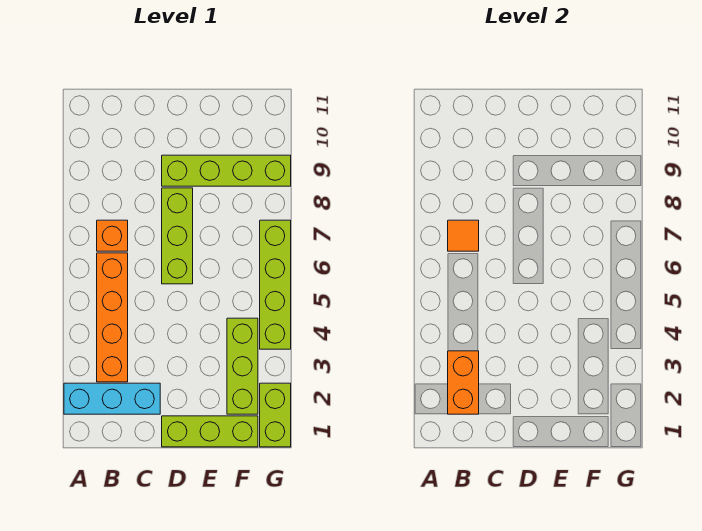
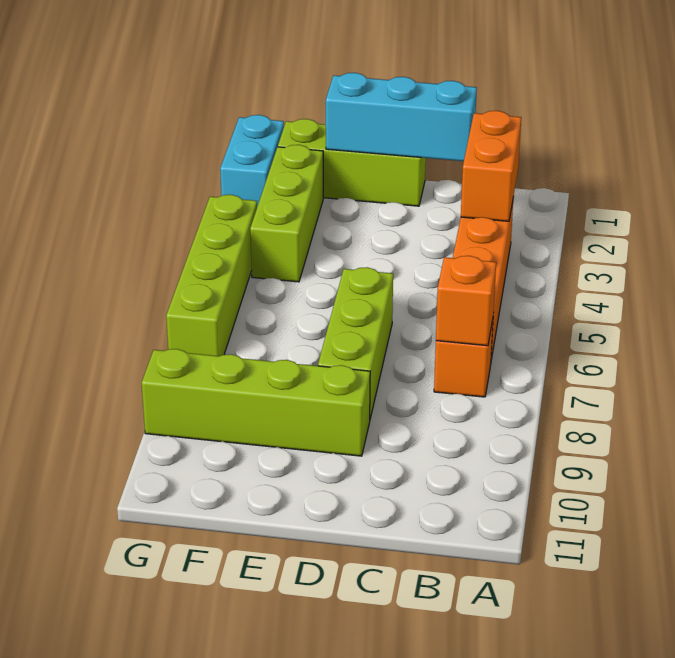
cyan brick A2:C2 level 1 -> cyan brick C1:E1 level 2
orange tile B7 level 2 -> orange brick B7 level 2
lime brick G1:G2 level 1 -> cyan brick G1:G2 level 1

